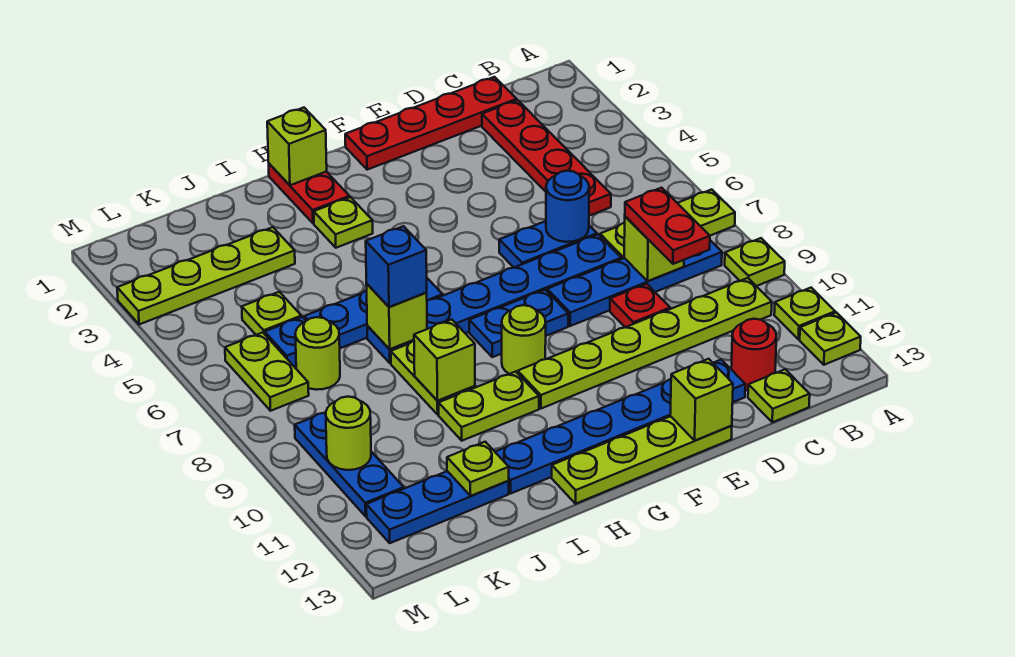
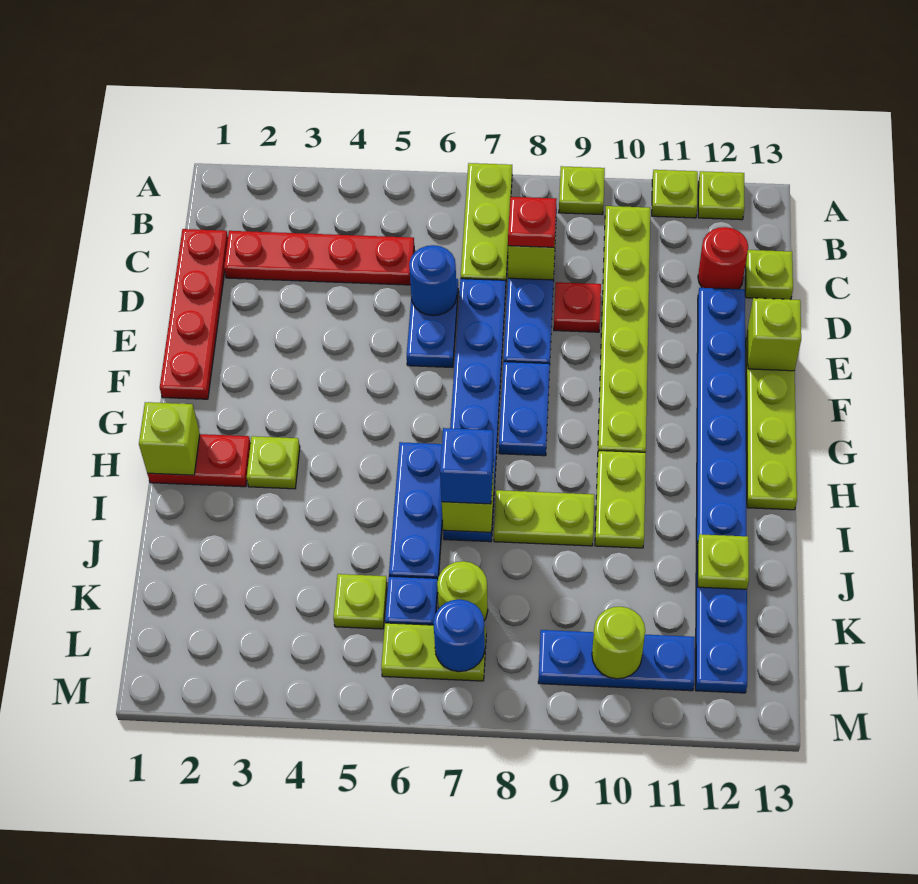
red plate C8:C9 level 3 -> red plate C8 level 3
lime round brick G9 level 1 -> none
lime brick I9 level 2 -> none
lime plate J3:M3 level 1 -> none
none -> blue round brick L7 level 2

